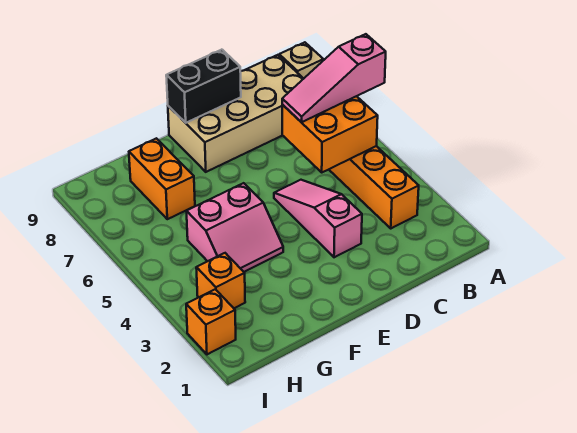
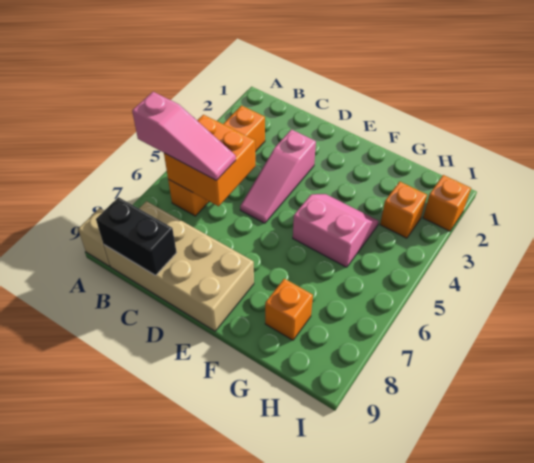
black brick D9:E9 level 2 -> black brick B9:C9 level 2
orange brick G7:G8 level 1 -> orange brick G8 level 1

